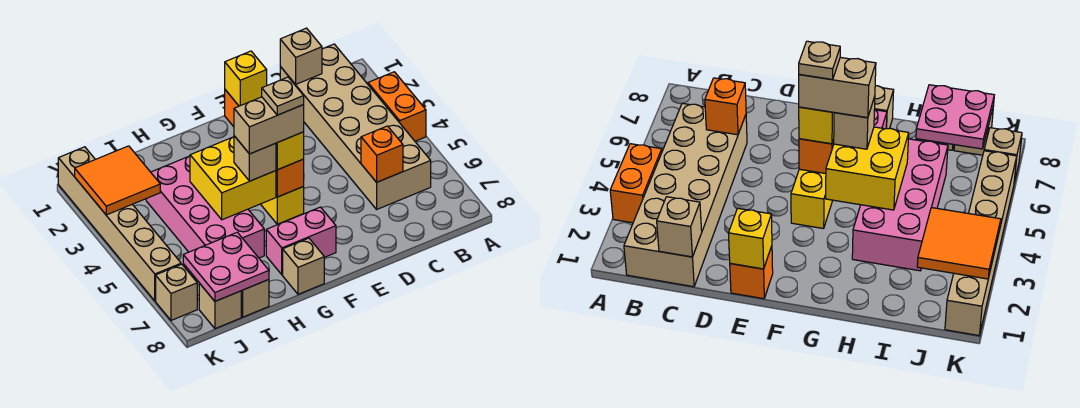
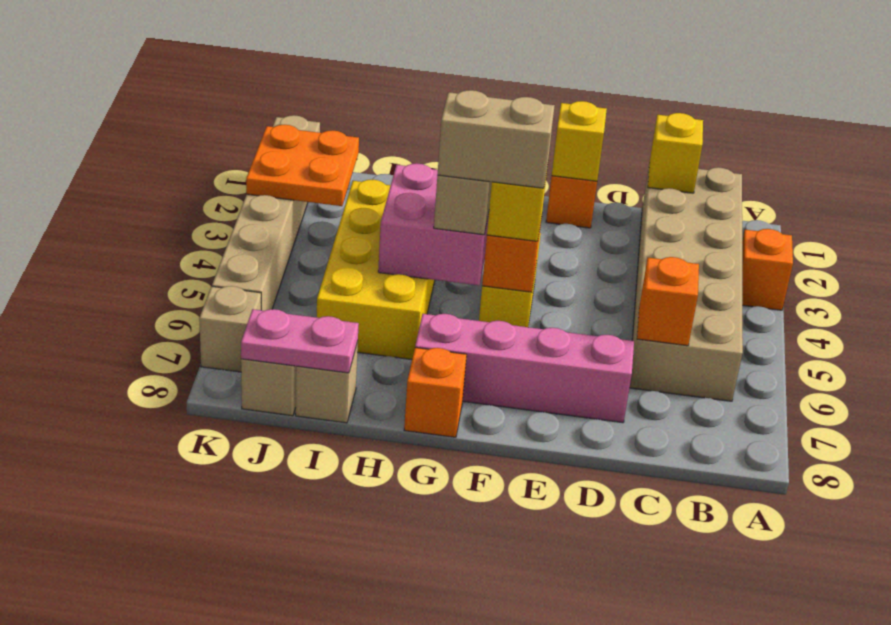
orange brick A3:A4 level 1 -> orange brick A3 level 1
tan brick C1 level 2 -> yellow brick C1 level 2
tan plate F5 level 5 -> none
pink brick F7:G7 level 1 -> pink brick D7:G7 level 1
yellow brick G4:H5 level 2 -> pink brick G4:H5 level 2
tan brick G8 level 1 -> orange brick G8 level 1
pink brick H3:I6 level 1 -> yellow brick H3:I6 level 1
pink plate I7:J8 level 2 -> pink plate I8:J8 level 2
orange tile J2:K3 level 2 -> orange plate J2:K3 level 2

